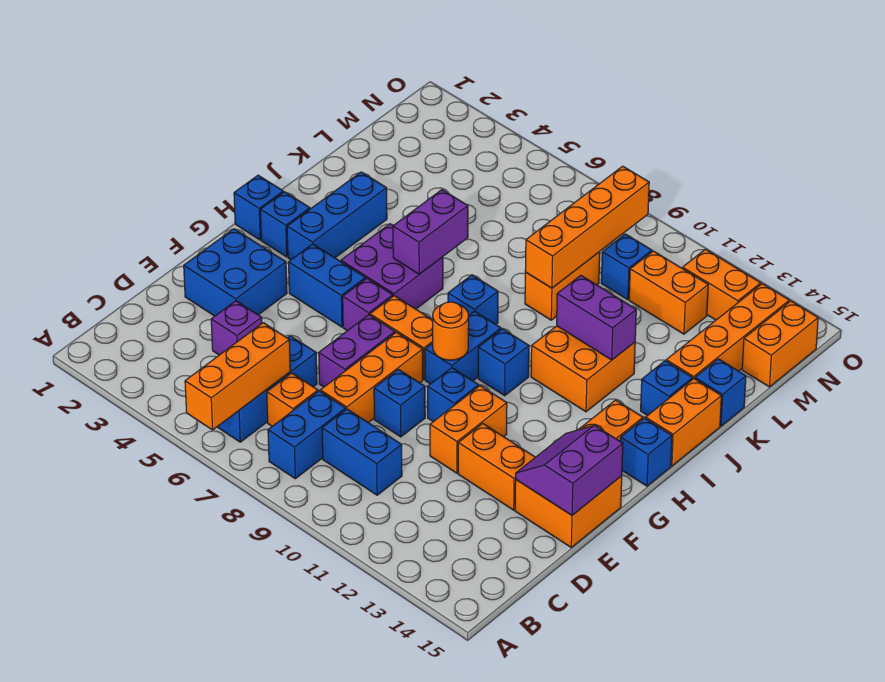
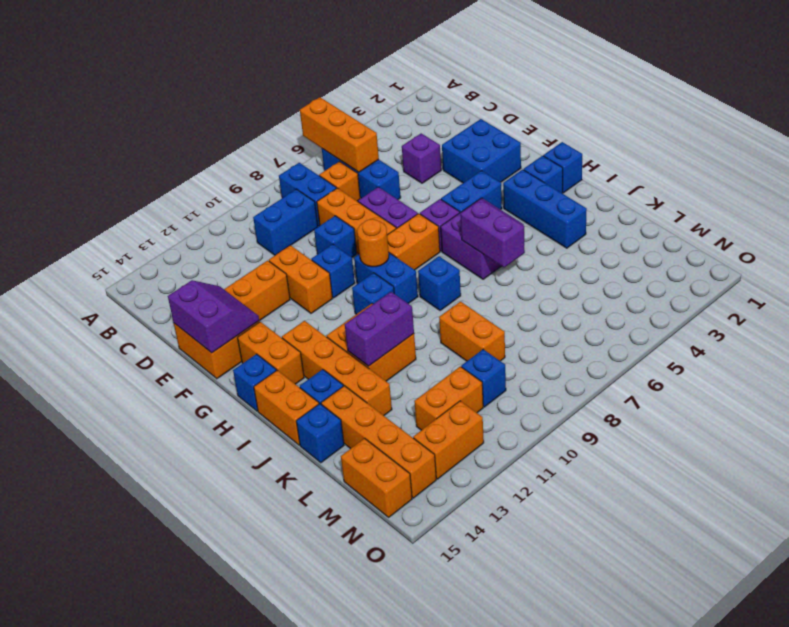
orange brick K9:N9 level 2 -> orange brick H13:K13 level 1

